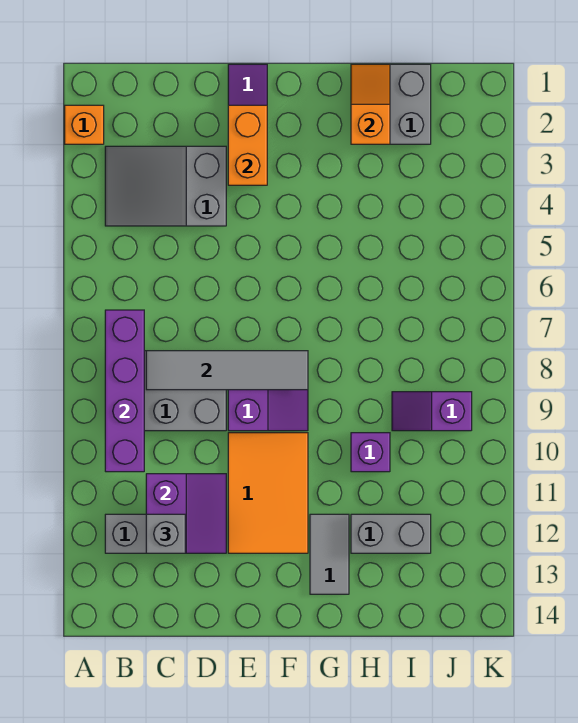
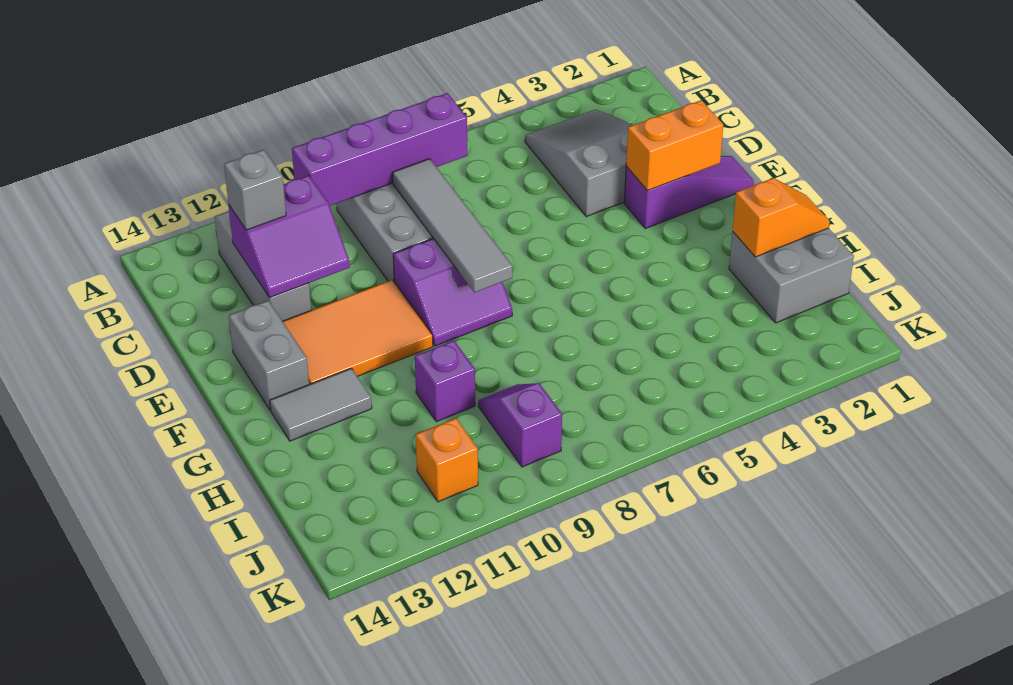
orange brick A2 level 1 -> orange brick J11 level 1
grey brick H12:I12 level 1 -> grey brick E13:F13 level 1

